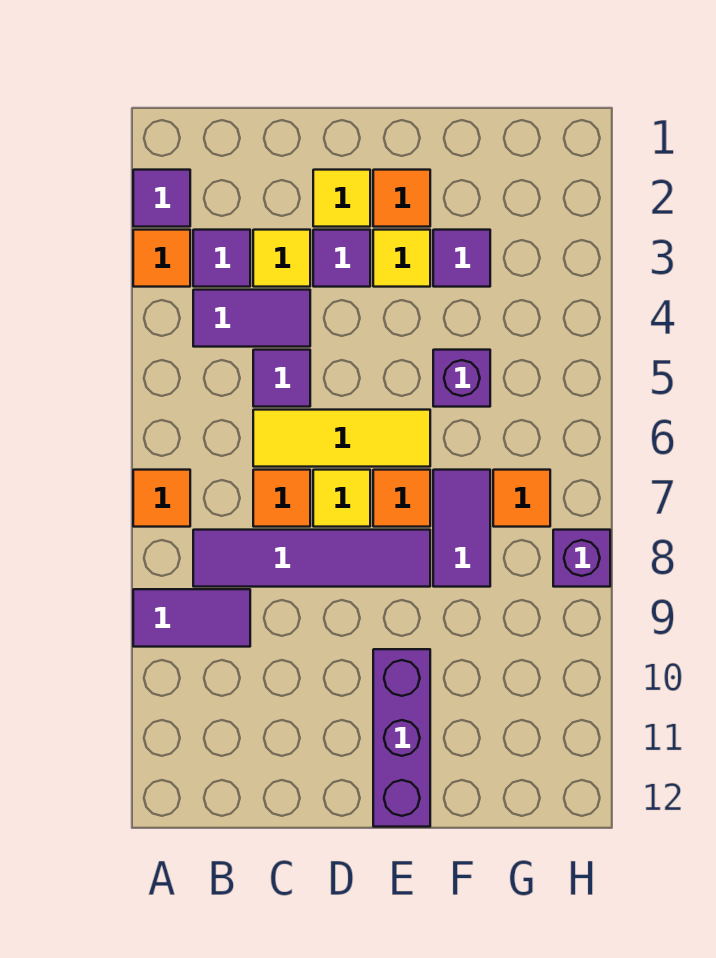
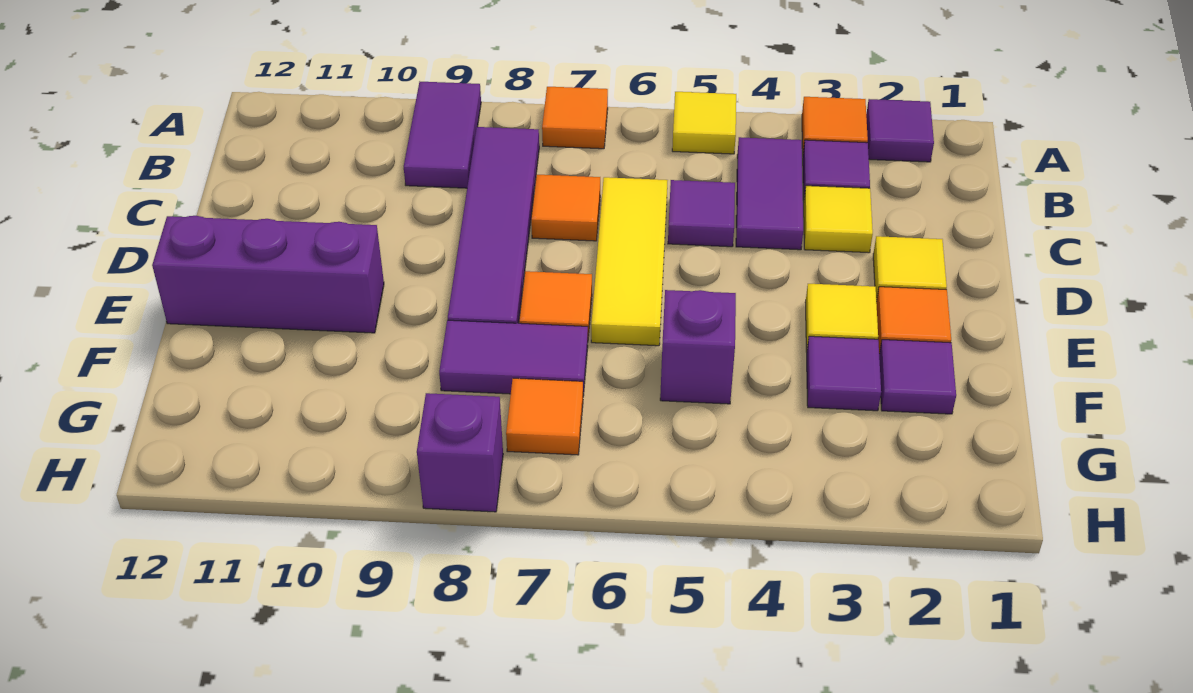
purple tile D3 level 1 -> purple tile F2 level 1
yellow tile D7 level 1 -> yellow tile A5 level 1

